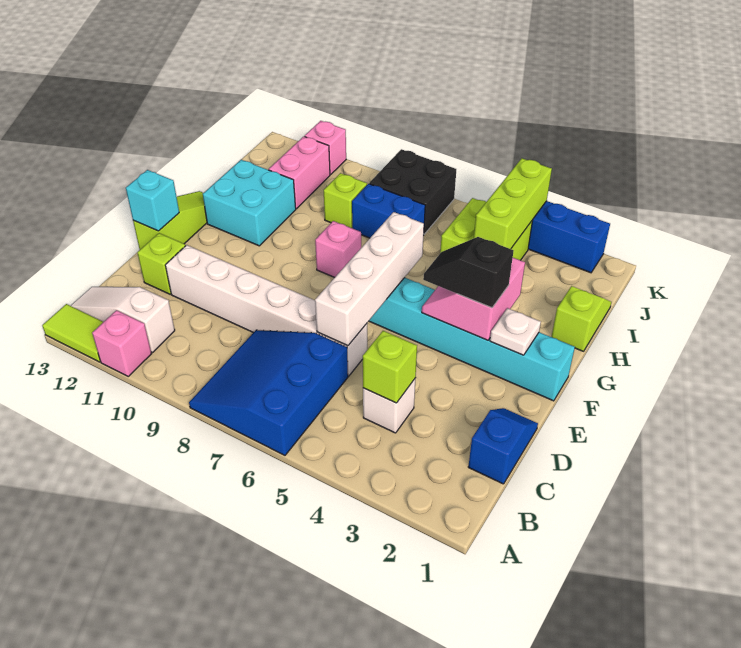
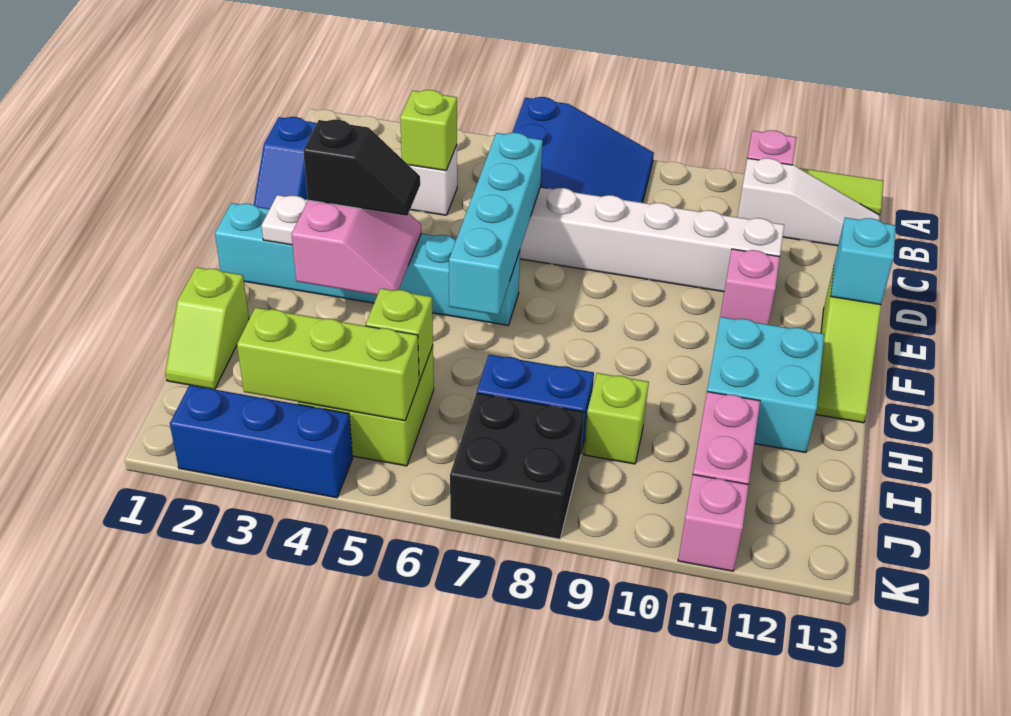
white brick D6:G6 level 2 -> cyan brick D6:G6 level 2
lime brick D12 level 1 -> lime brick I5 level 2
pink brick G8 level 1 -> pink brick E11 level 1
lime brick I4:K4 level 2 -> lime brick J3:J5 level 2

